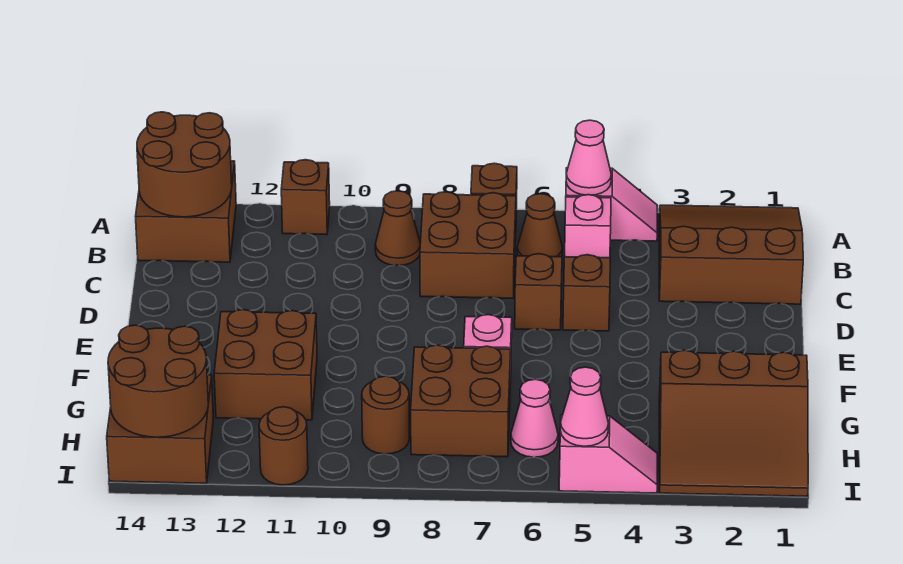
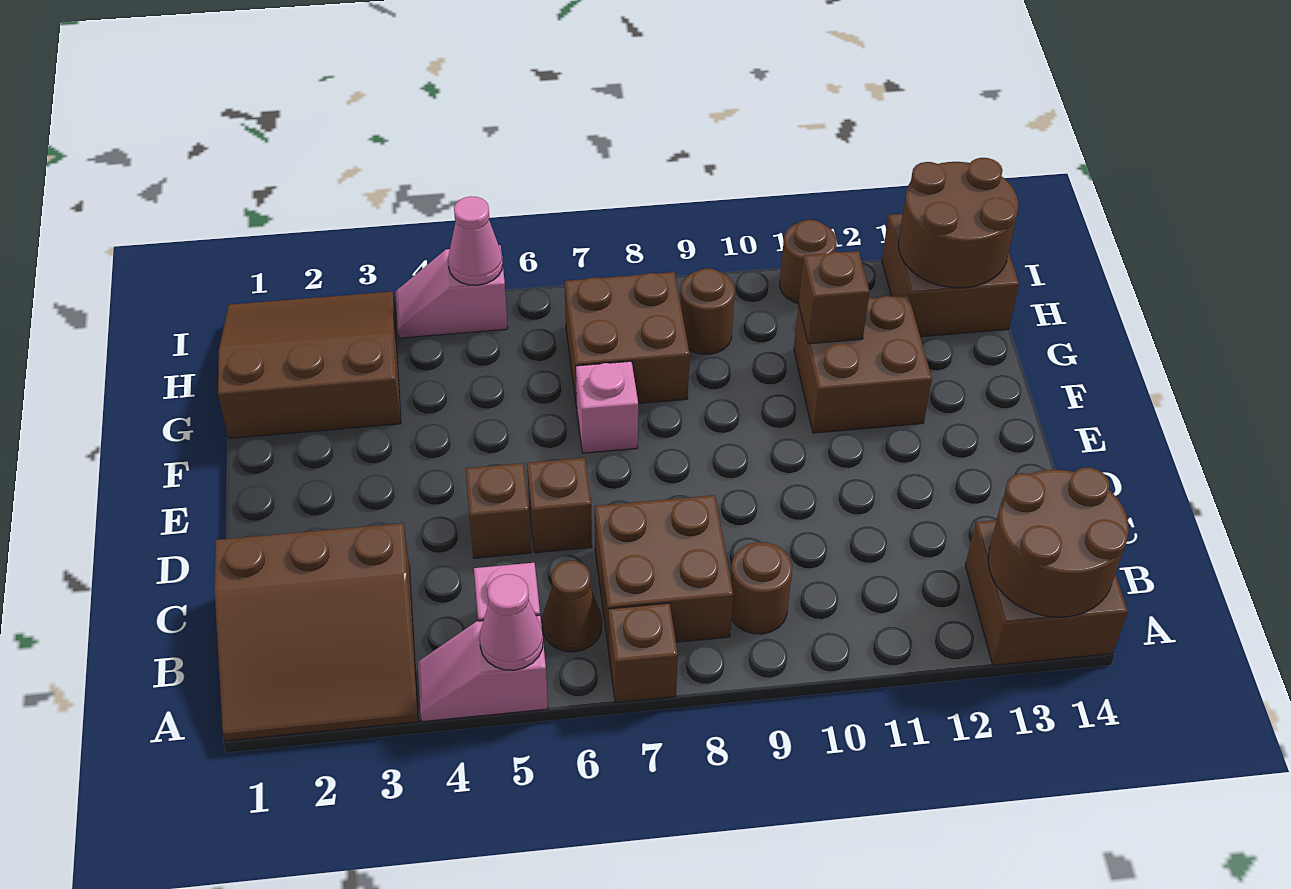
brown brick A11 level 1 -> brown brick G11 level 2
brown cone B9 level 1 -> brown round brick B9 level 1
pink cone H6 level 1 -> none

